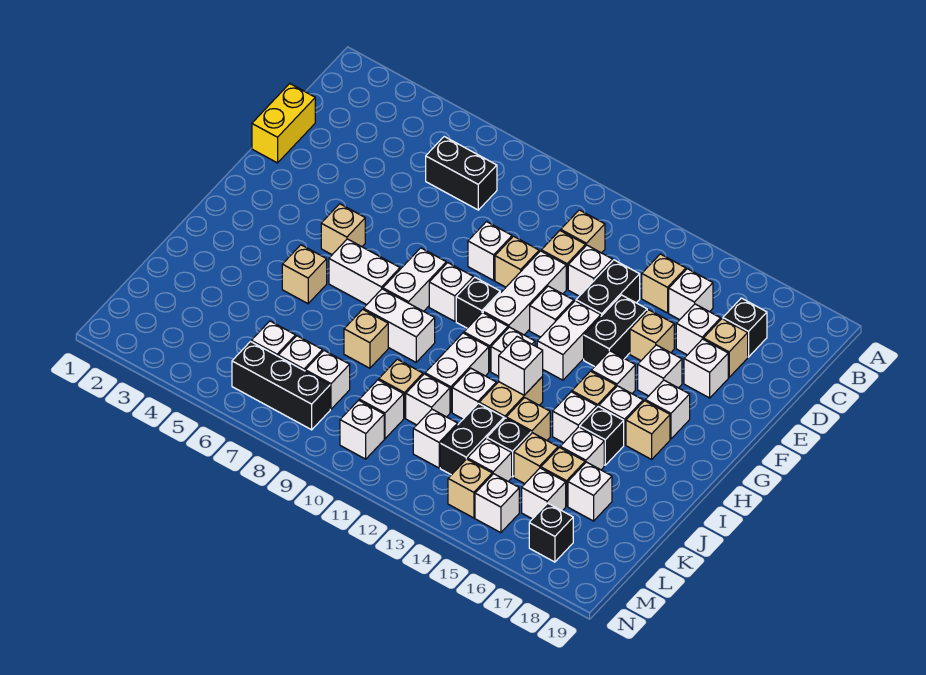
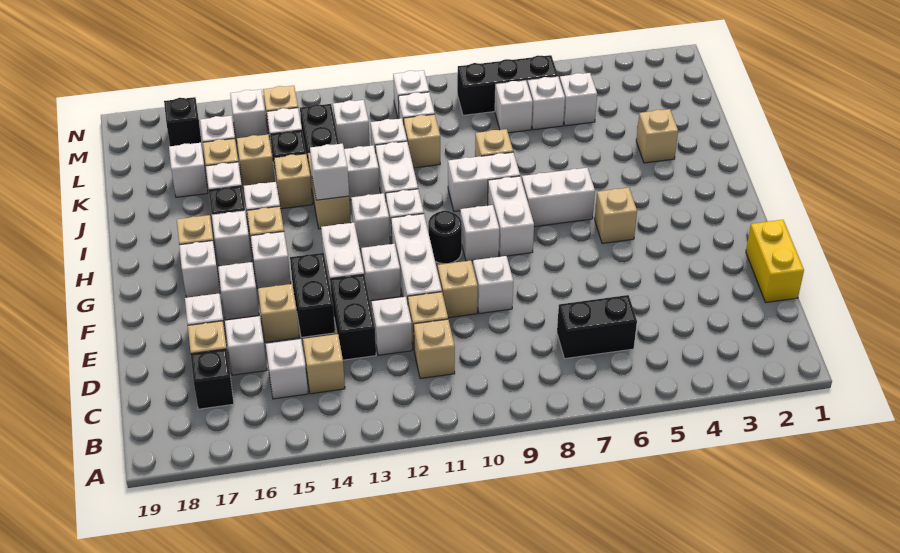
black brick G10 level 1 -> black round brick G10 level 1
tan brick I5 level 1 -> tan brick J3 level 1
white brick L8 level 1 -> white brick L5 level 1

